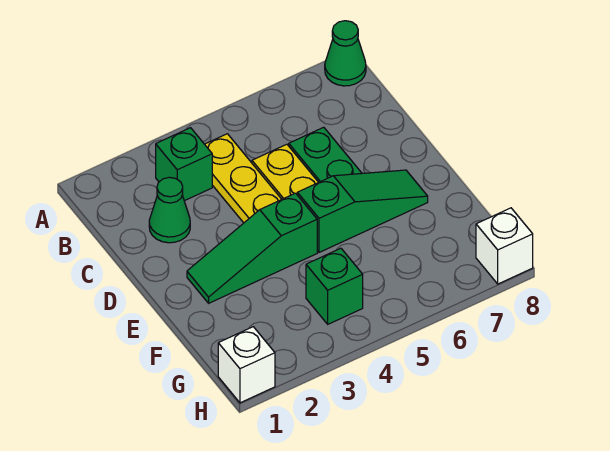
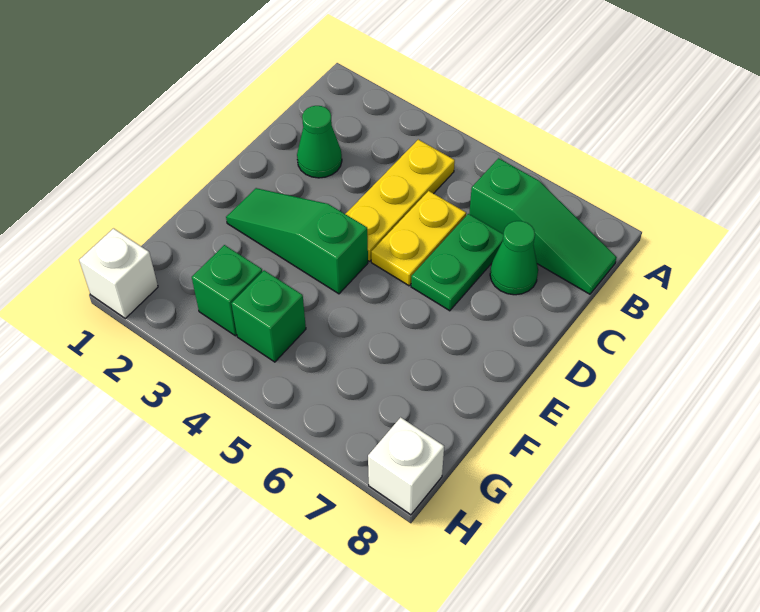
green cone A8 level 1 -> green cone C7 level 1
green brick B3 level 1 -> green brick G3 level 1
green slope E5:E7 level 1 top 5 -> green slope B6:B8 level 1 top 6

